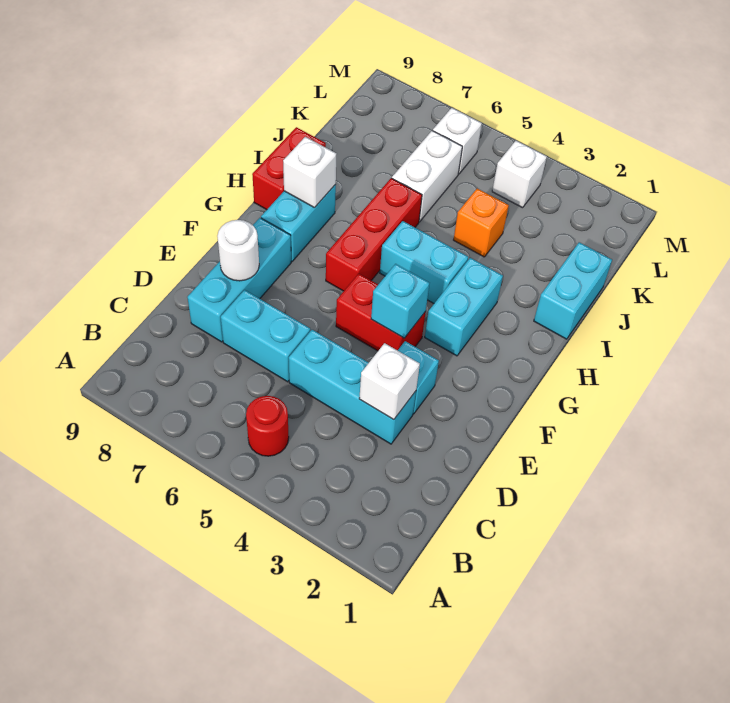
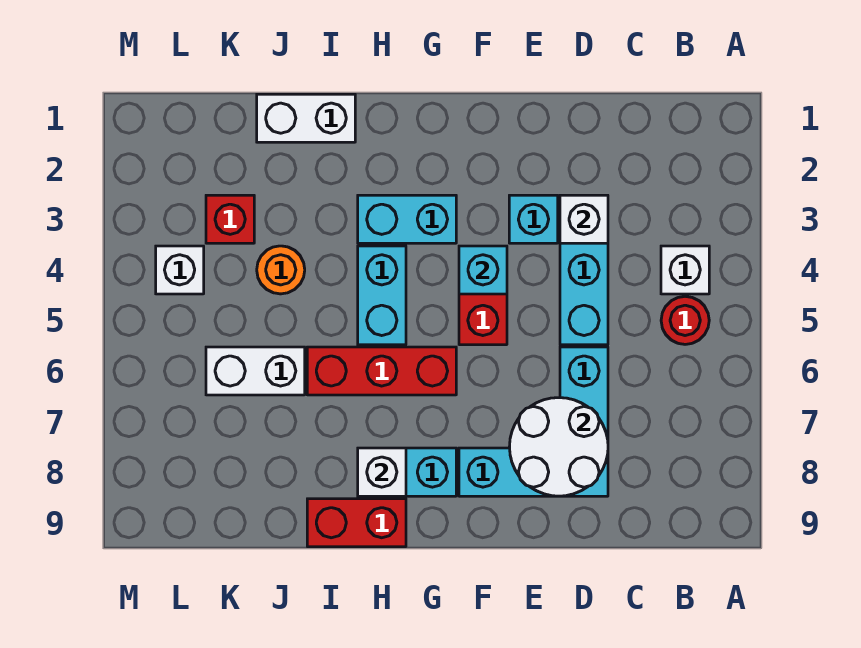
white round brick E8 level 2 -> white round brick D7:E8 level 2
cyan brick I1:J1 level 1 -> white brick I1:J1 level 1
orange brick J4 level 1 -> orange round brick J4 level 1
none -> red brick K3 level 1
white brick L6 level 1 -> white brick B4 level 1

